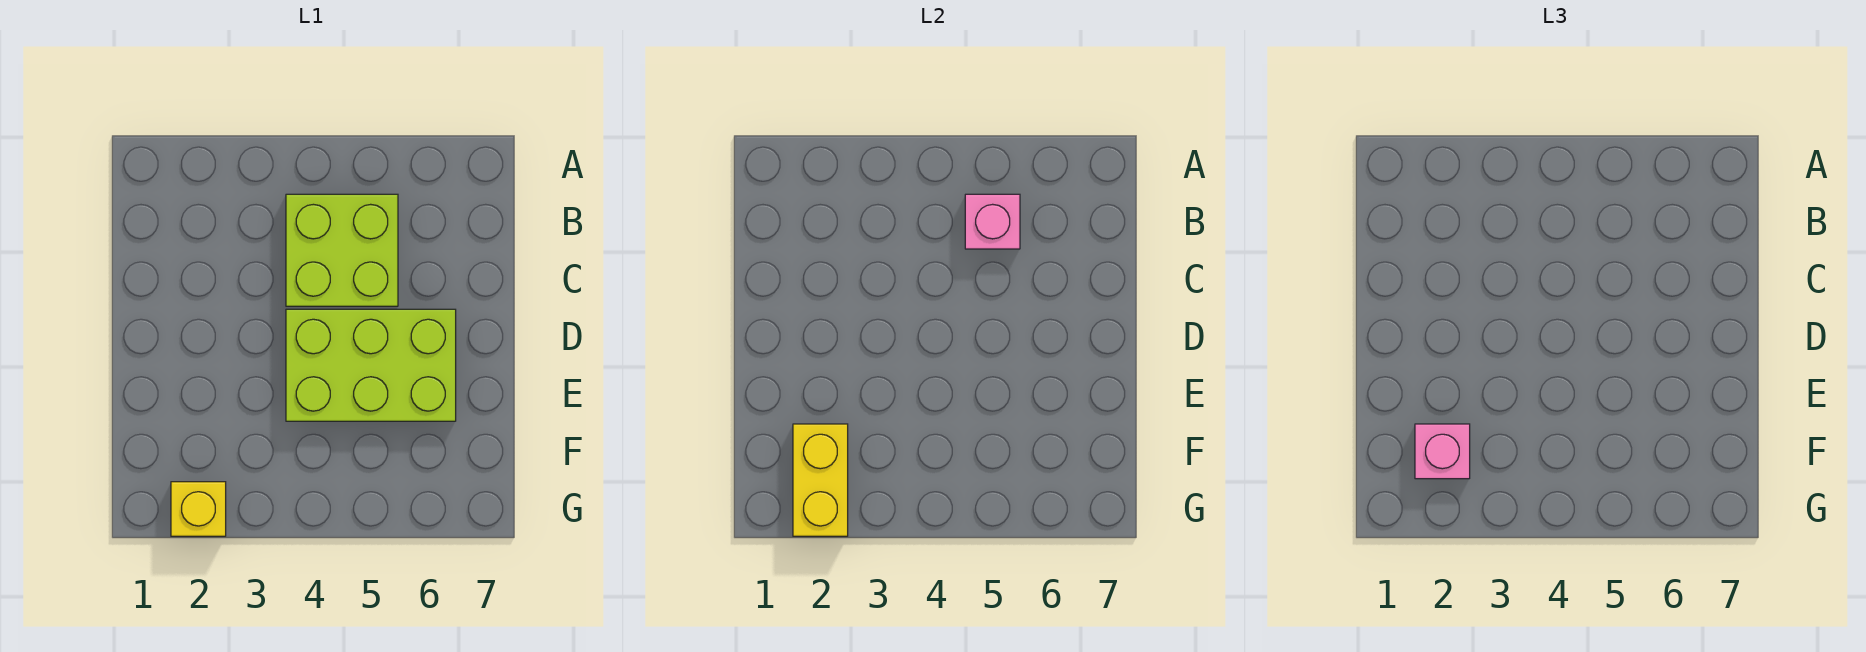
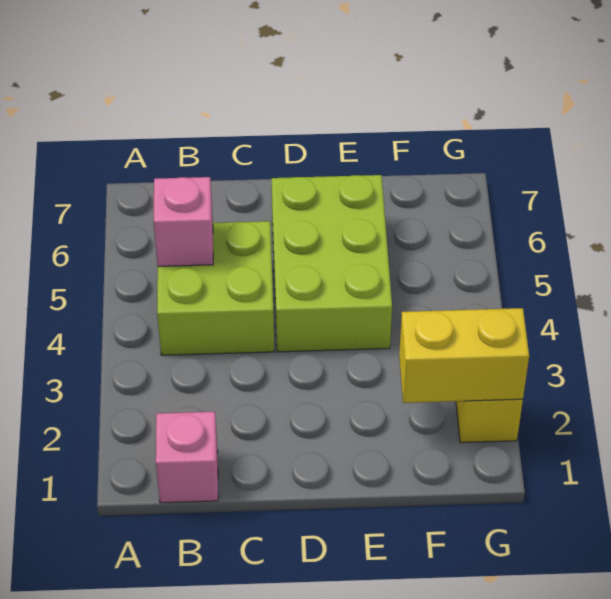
pink brick F2 level 3 -> pink brick B1 level 1

